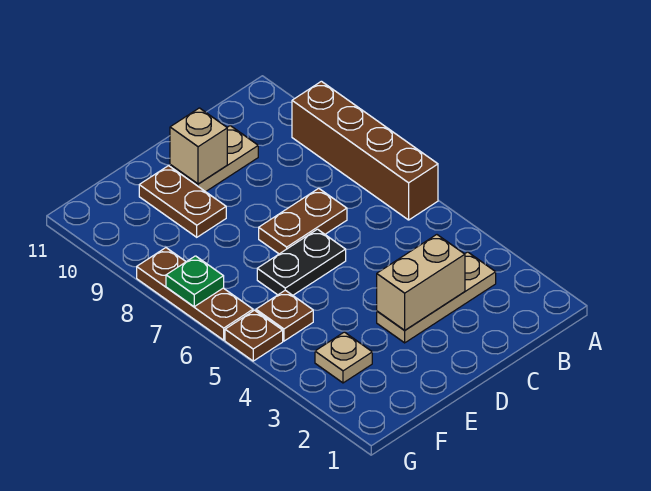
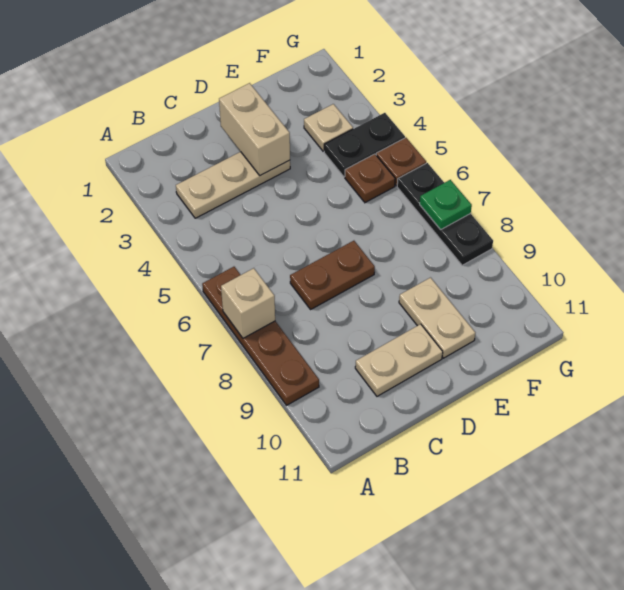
brown brick A6:A9 level 1 -> brown plate A6:A9 level 1
tan brick C3:D3 level 2 -> tan brick D2:D3 level 2
black plate D6:E6 level 1 -> black plate F4:G4 level 1
tan brick D10 level 2 -> tan brick A7 level 2
brown plate E9:E10 level 1 -> tan plate E9:E10 level 1
brown plate G6:G8 level 1 -> black plate G6:G8 level 1

